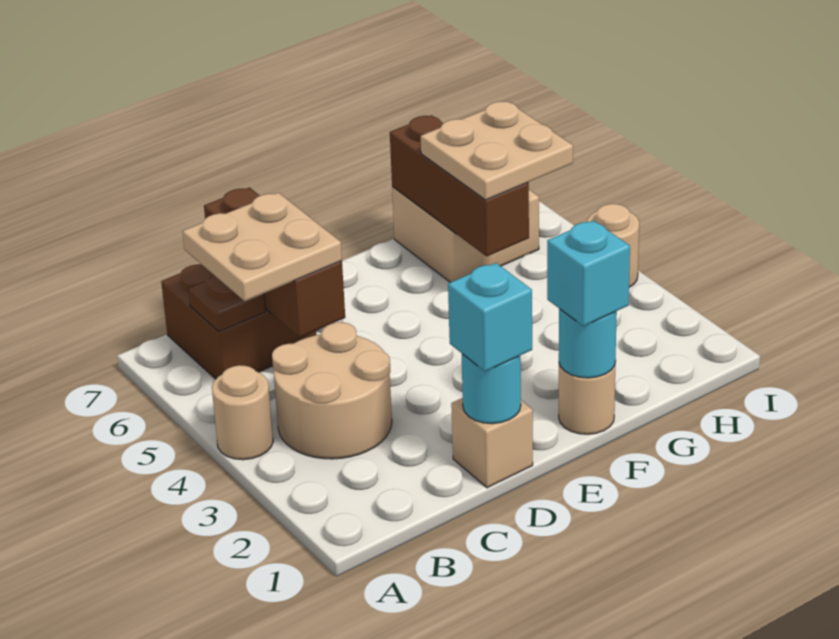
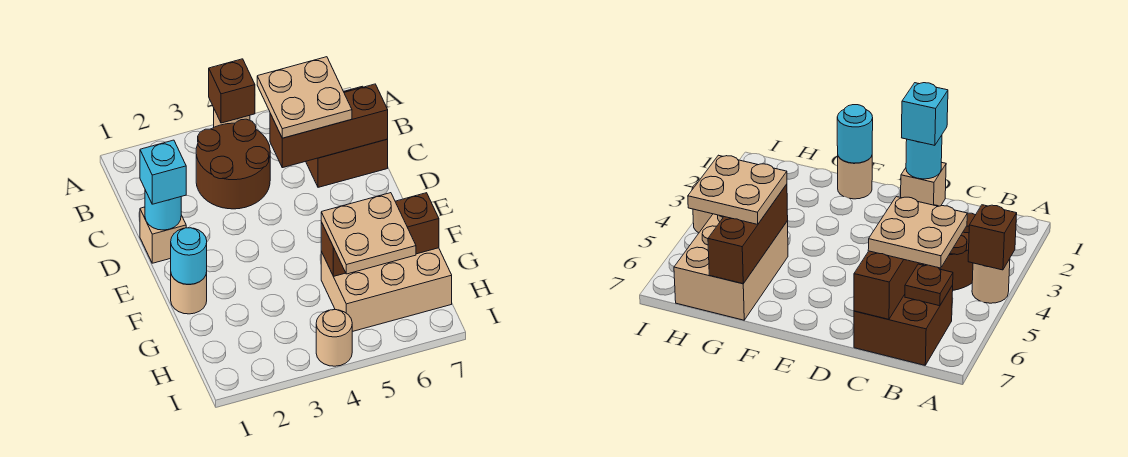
none -> brown brick A4 level 2
tan round brick B3:C4 level 1 -> brown round brick B3:C4 level 1
cyan brick F1 level 3 -> none
tan brick G6:H7 level 1 -> tan brick G5:H7 level 1

